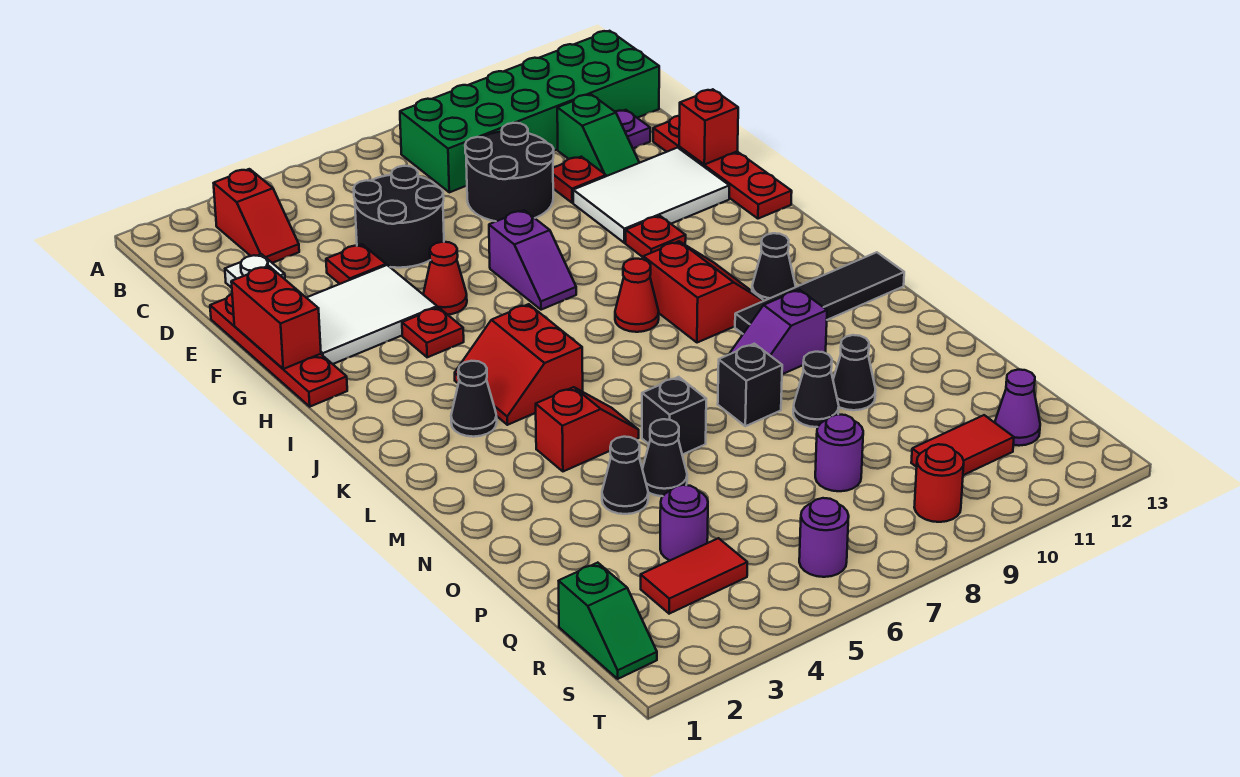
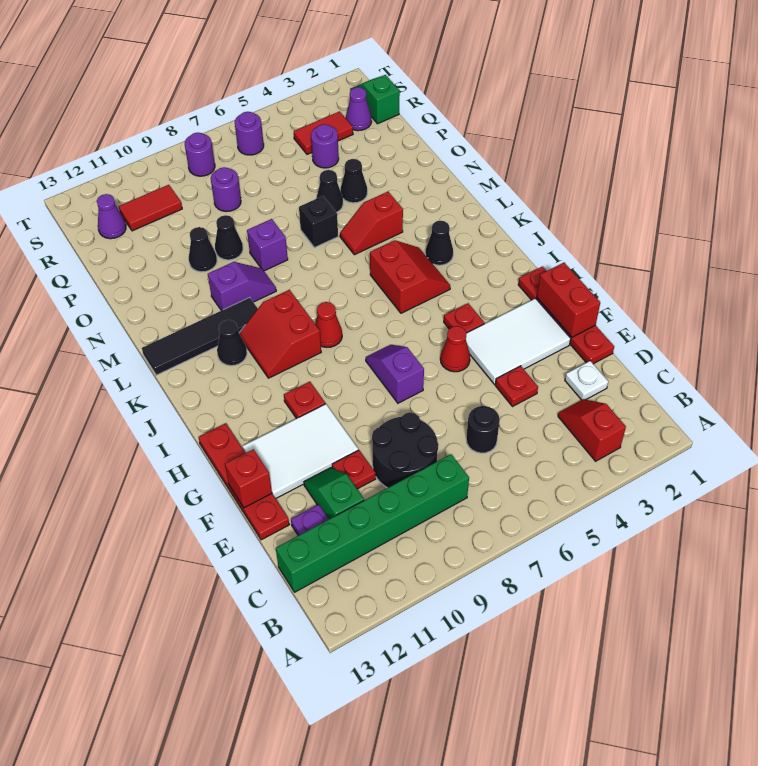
green brick B8:C13 level 1 -> green brick C8:C13 level 1
black round brick D5:E6 level 1 -> black round brick D6 level 1
black brick N8 level 1 -> purple brick N8 level 1
none -> purple cone R2 level 1
none -> purple round brick S8 level 1
red round brick S9 level 1 -> none

